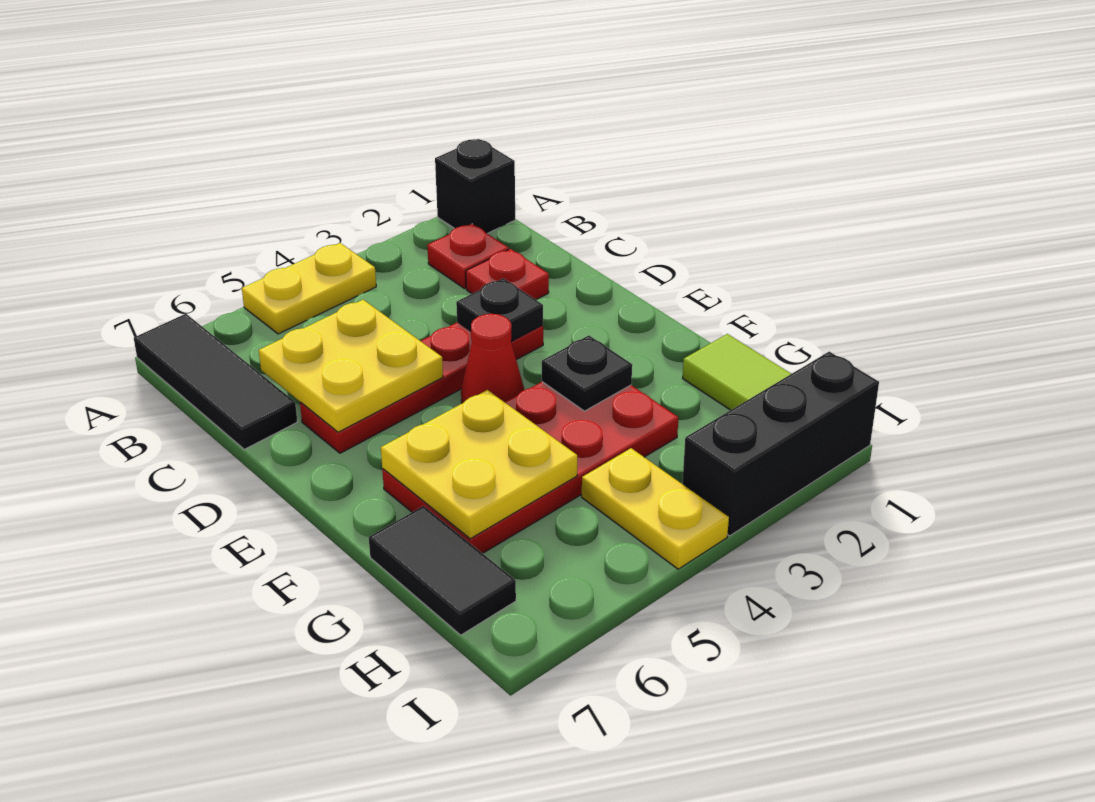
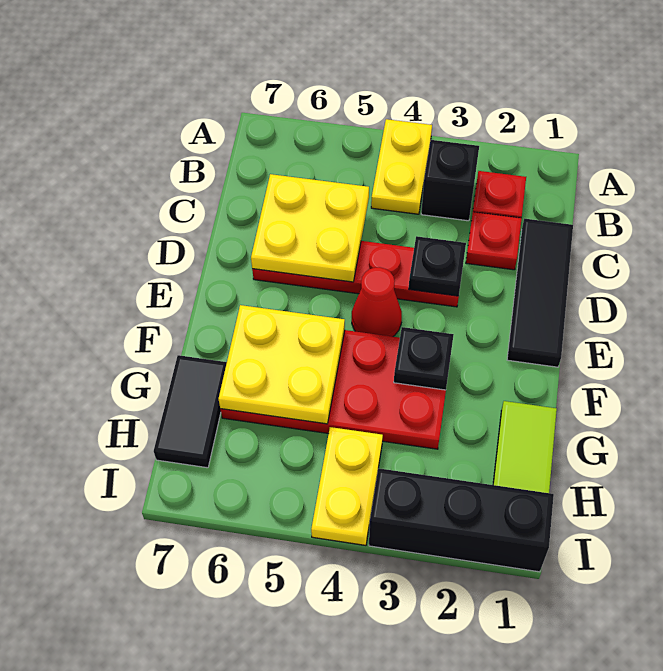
black brick A1 level 1 -> black brick B3 level 1
yellow plate A4:A5 level 1 -> yellow plate A4:B4 level 1
black tile A7:C7 level 1 -> black tile C1:E1 level 1

